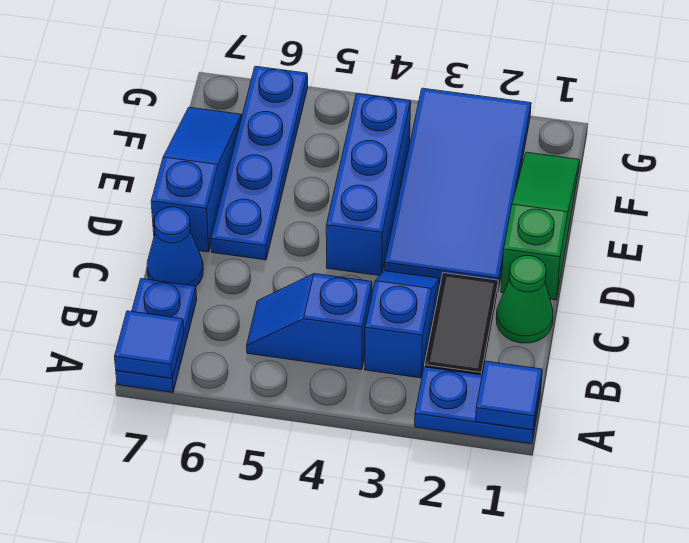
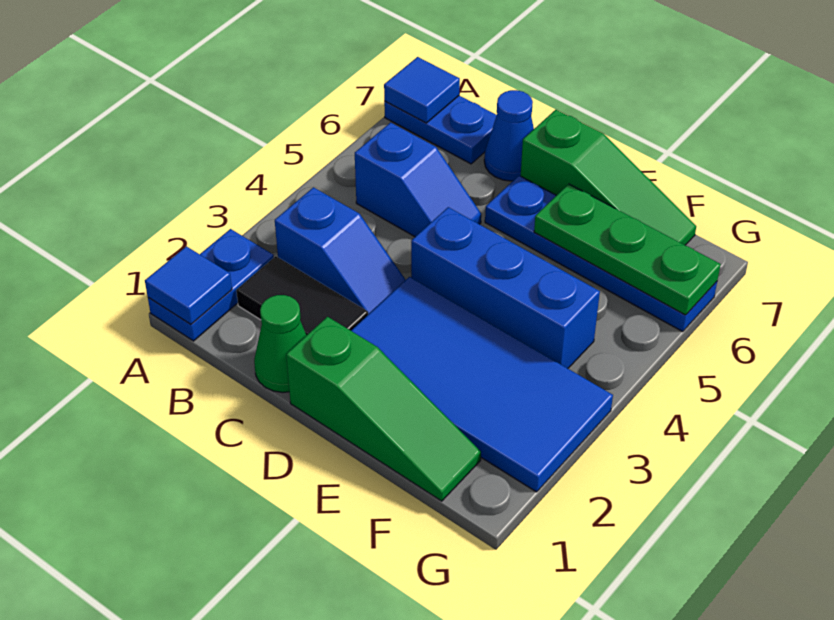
blue slope B4:B5 level 1 top 4 -> blue slope B5:C5 level 1 top B
blue slope D7:F7 level 1 top D -> green slope D7:F7 level 1 top D
none -> green plate E6:G6 level 2

